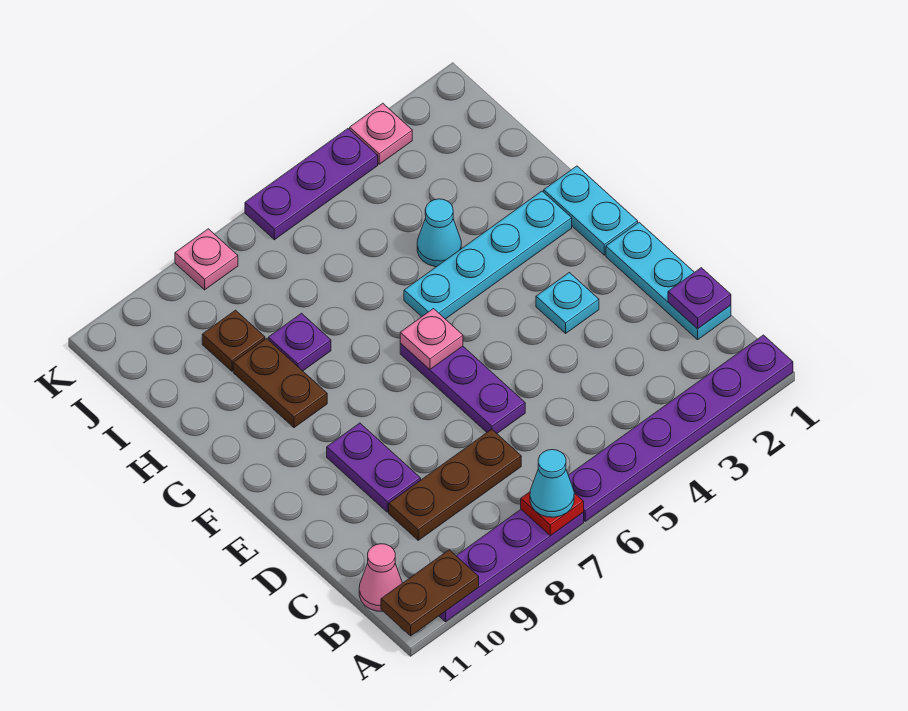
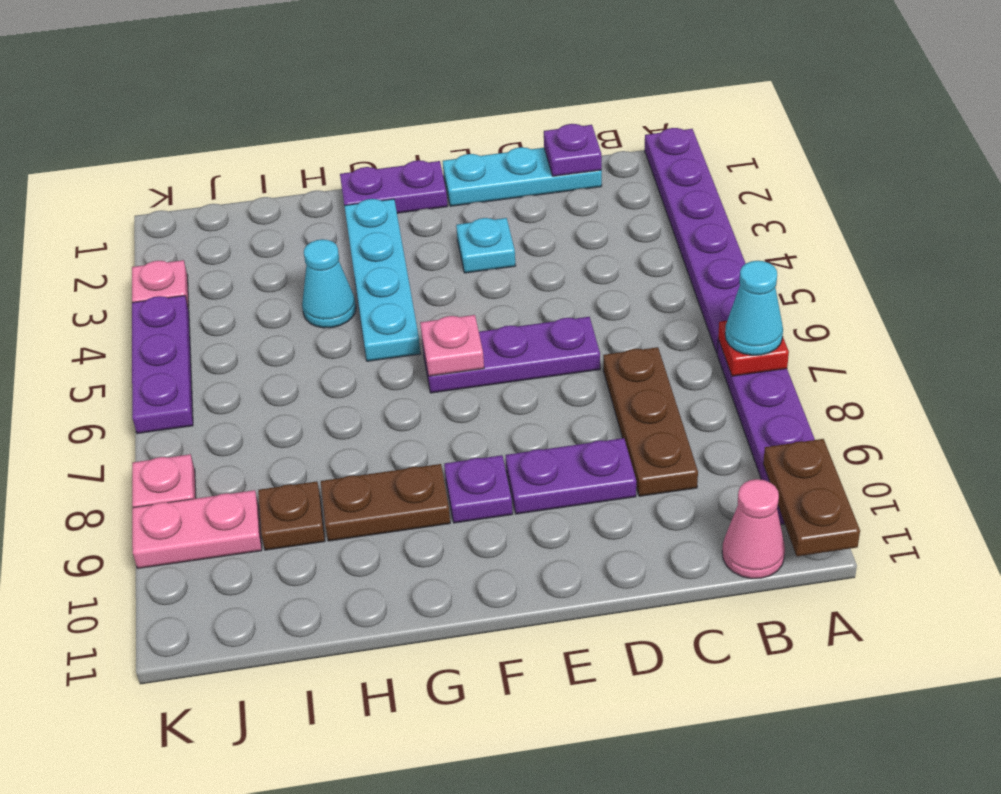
cyan plate F1:G1 level 1 -> purple plate F1:G1 level 1
purple plate H8 level 1 -> purple plate F9 level 1
none -> pink plate J9:K9 level 1

